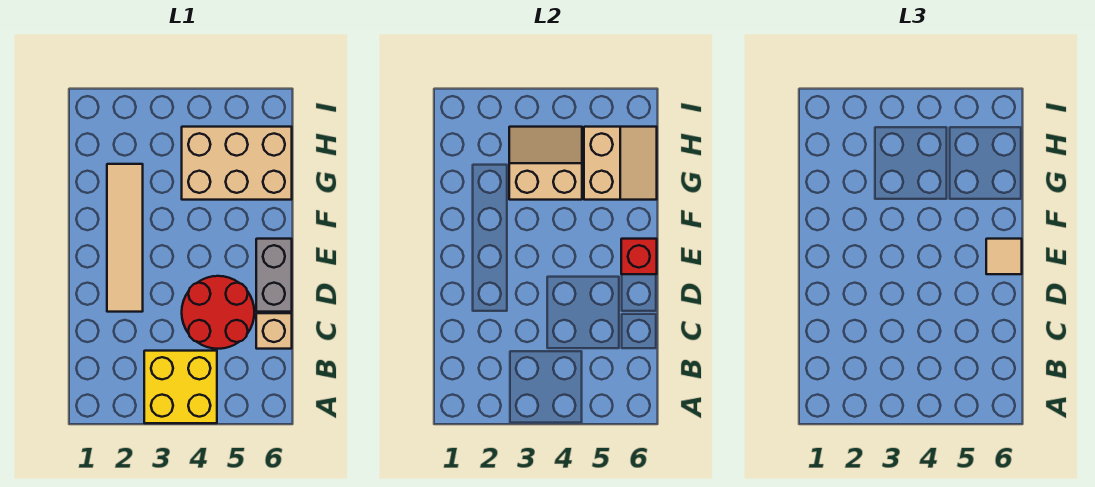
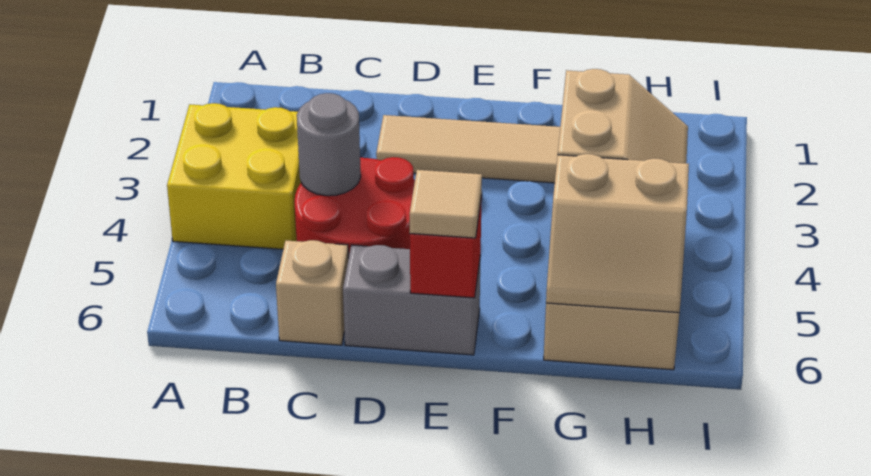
none -> grey round brick C4 level 2

